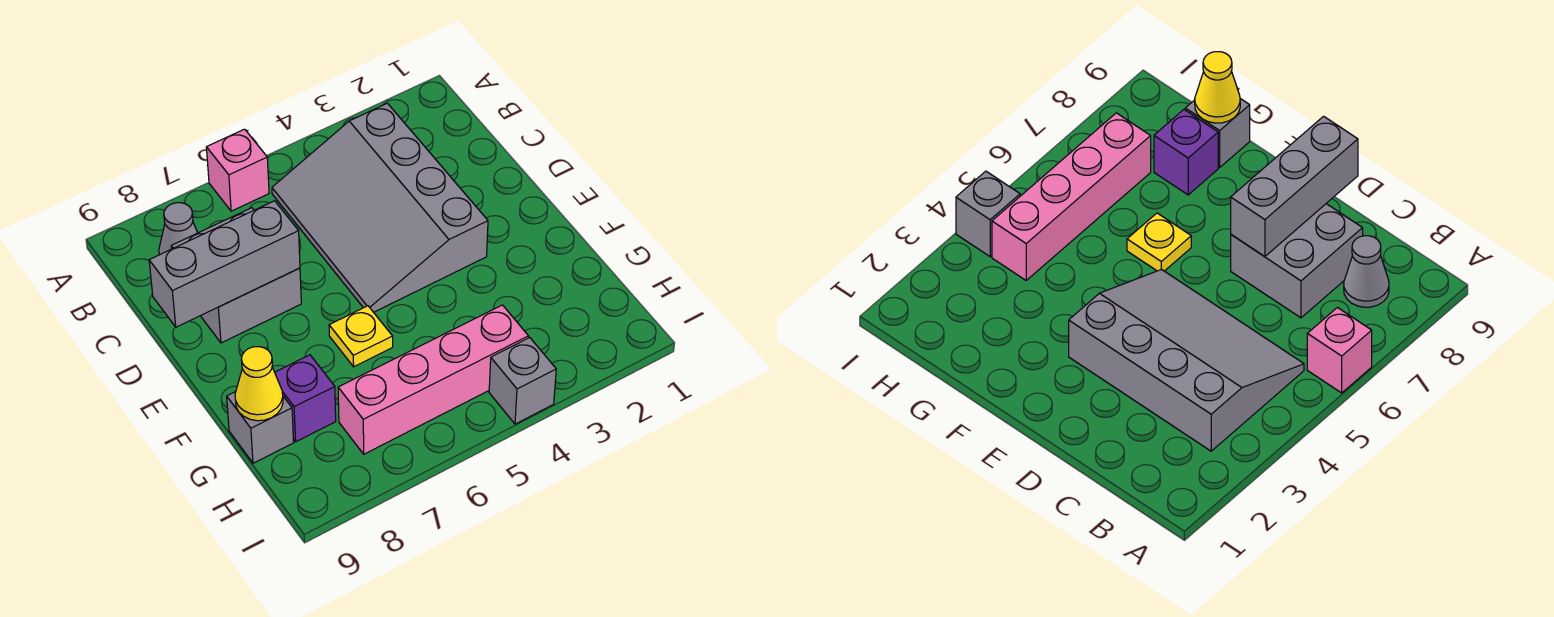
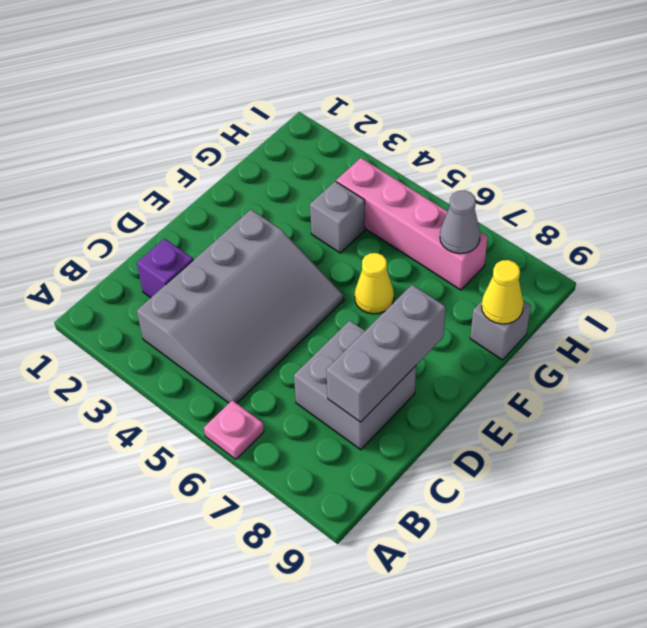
pink brick A6 level 1 -> pink plate A6 level 1
grey cone B8 level 1 -> grey cone H7 level 2
grey brick D7:D9 level 2 -> grey brick C8:E8 level 2
yellow plate F6 level 1 -> yellow cone F6 level 1
purple brick G8 level 1 -> purple brick C2 level 1
grey brick I4 level 1 -> grey brick G4 level 1

